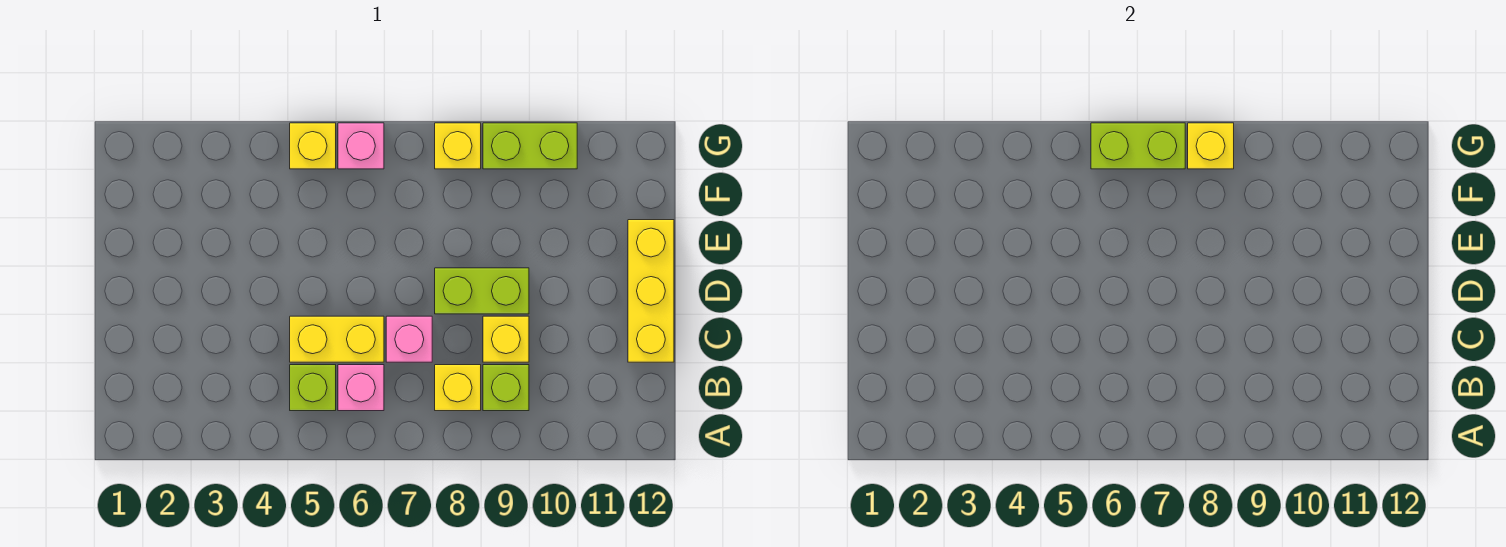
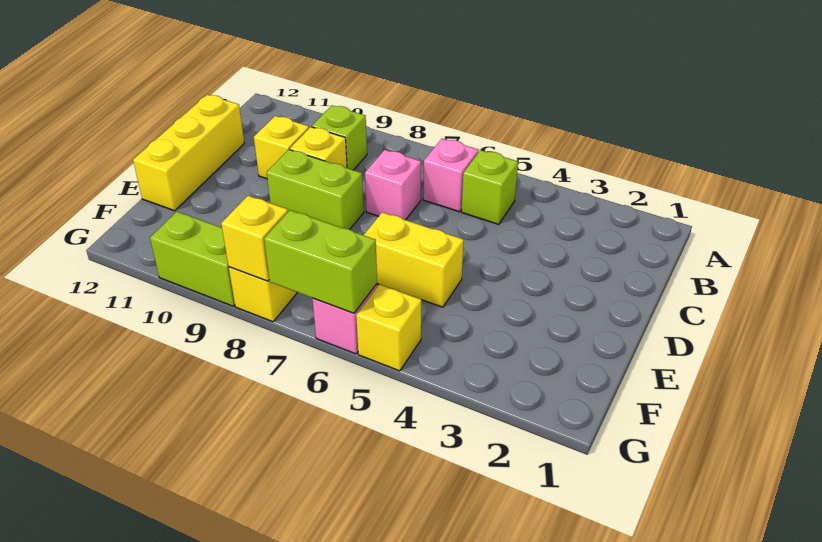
yellow brick B8 level 1 -> yellow brick C10 level 1
yellow brick C5:C6 level 1 -> yellow brick E5:E6 level 1

